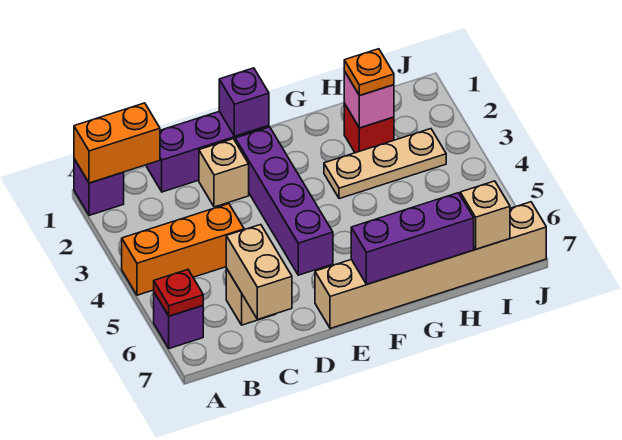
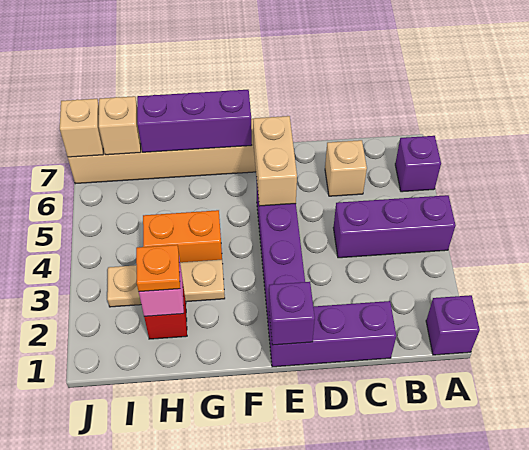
orange brick A1:B1 level 2 -> orange brick G4:H4 level 1
orange brick A4:C4 level 1 -> purple brick A4:C4 level 1
red plate A6 level 2 -> none
tan brick C6:C7 level 2 -> tan brick E5:E6 level 2
tan brick D2 level 1 -> tan brick J7 level 2

